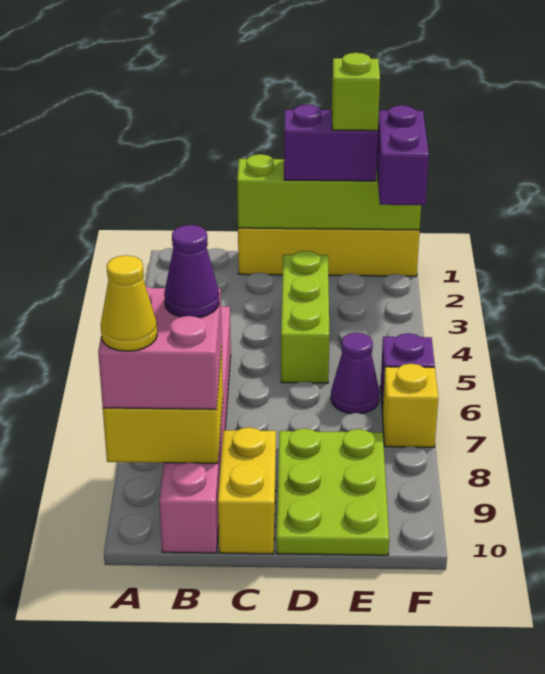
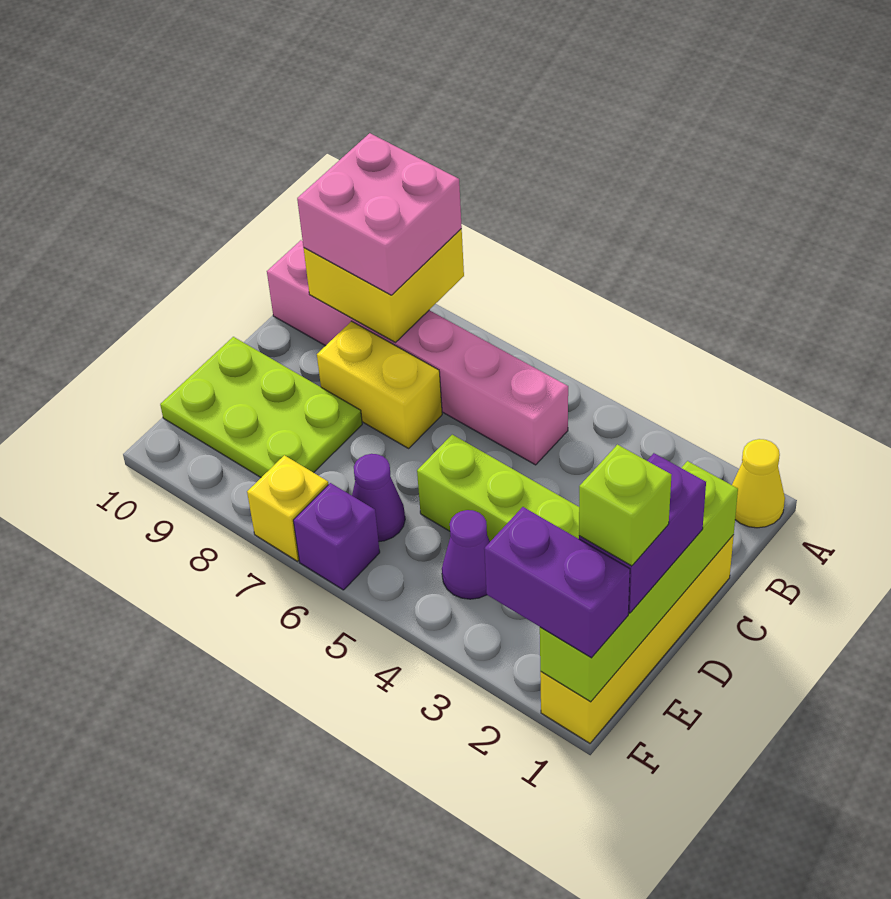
yellow cone A9 level 4 -> yellow cone A1 level 1
purple cone B8 level 4 -> purple cone E4 level 1
yellow brick C9:C10 level 1 -> yellow brick C7:C8 level 1

